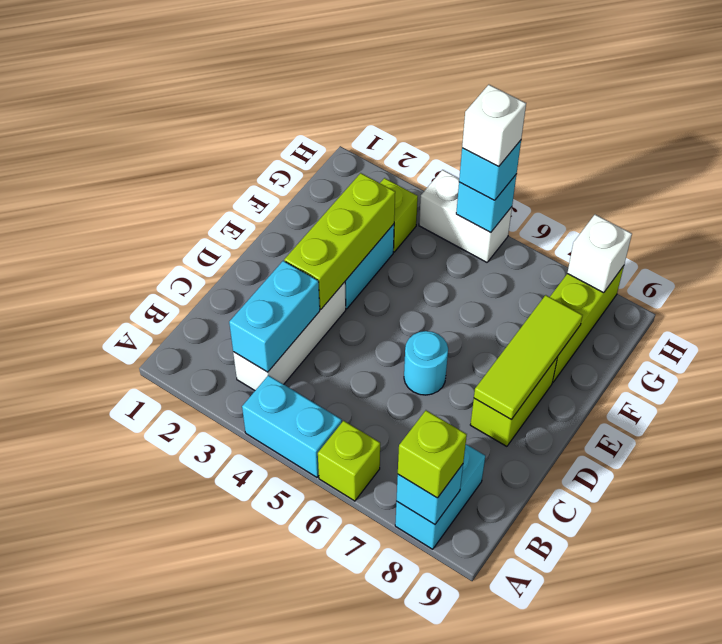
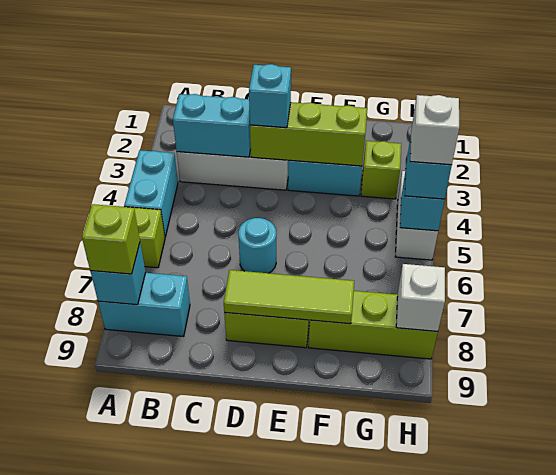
none -> cyan brick D3 level 3

